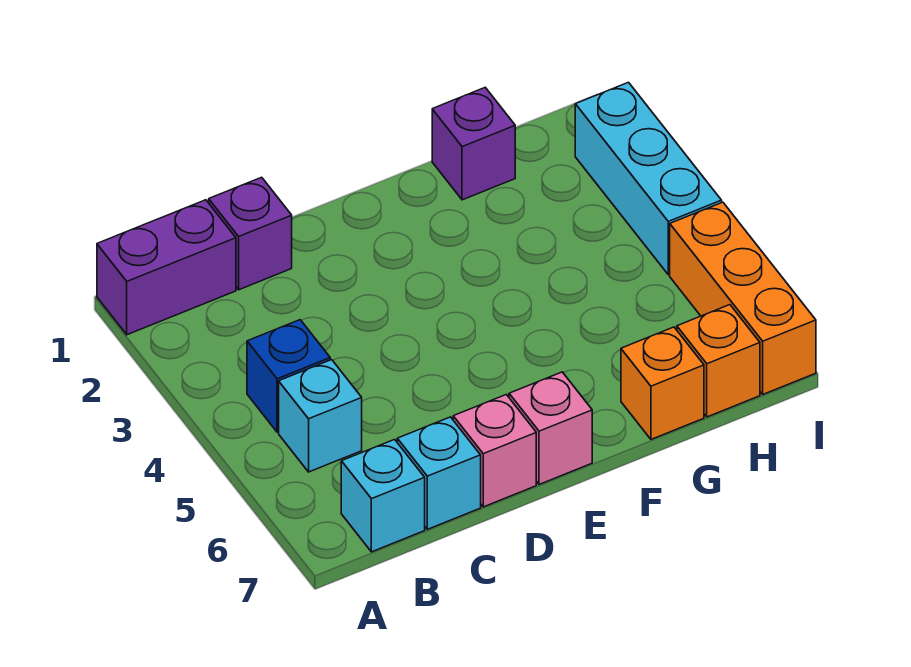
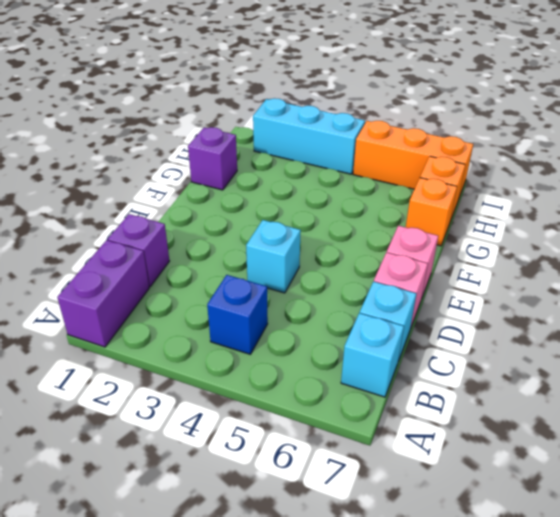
cyan brick B5 level 1 -> cyan brick D4 level 1

